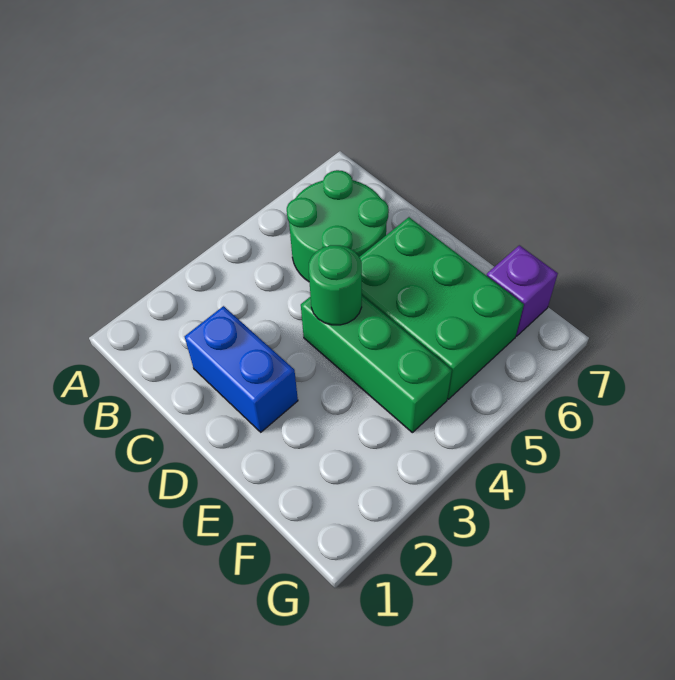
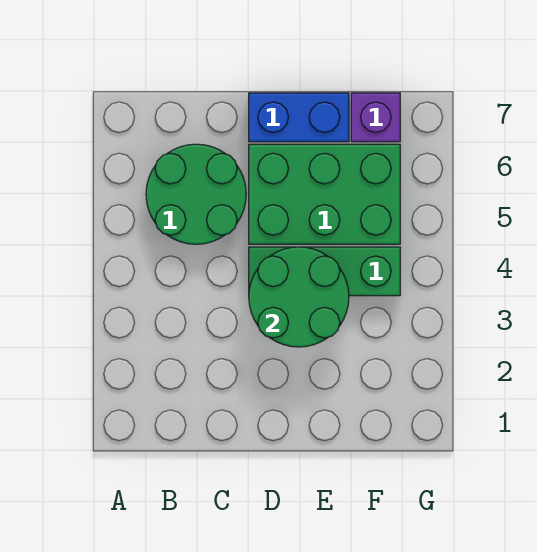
blue brick C2:D2 level 1 -> blue brick D7:E7 level 1
green round brick D4 level 2 -> green round brick D3:E4 level 2

